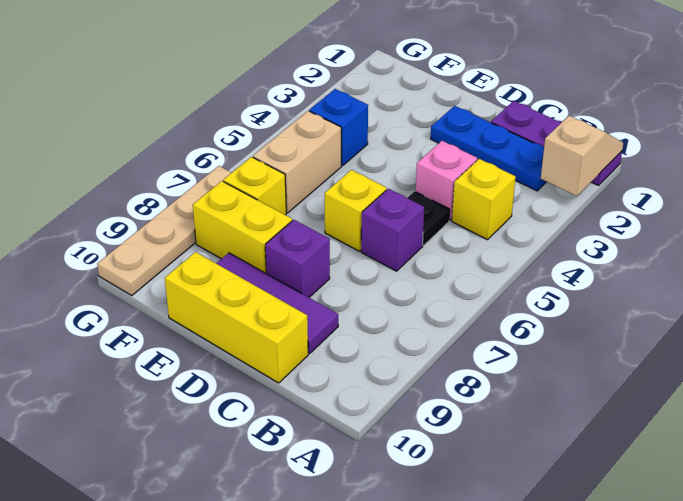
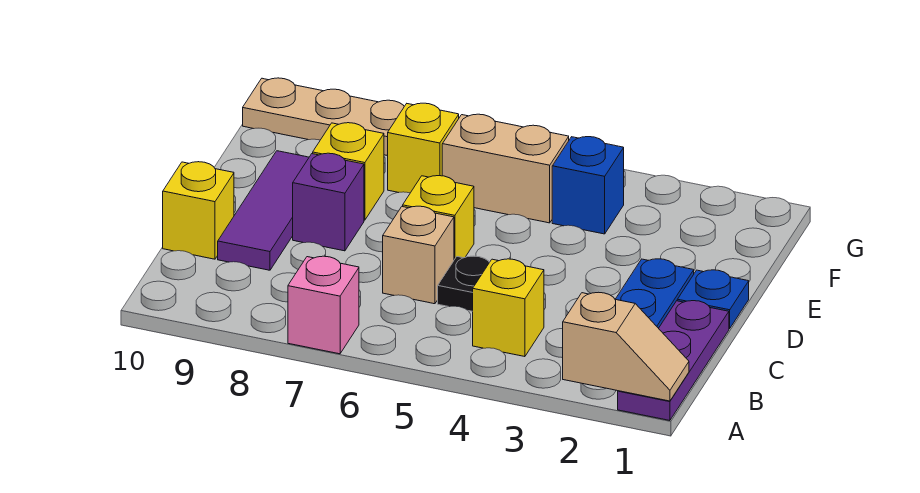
pink brick C4 level 1 -> pink brick A7 level 1
purple brick C6 level 1 -> tan brick C6 level 1
yellow brick C10:E10 level 1 -> yellow brick C10 level 1
none -> blue plate D1 level 1
yellow brick E8:F8 level 1 -> yellow brick E8 level 1

